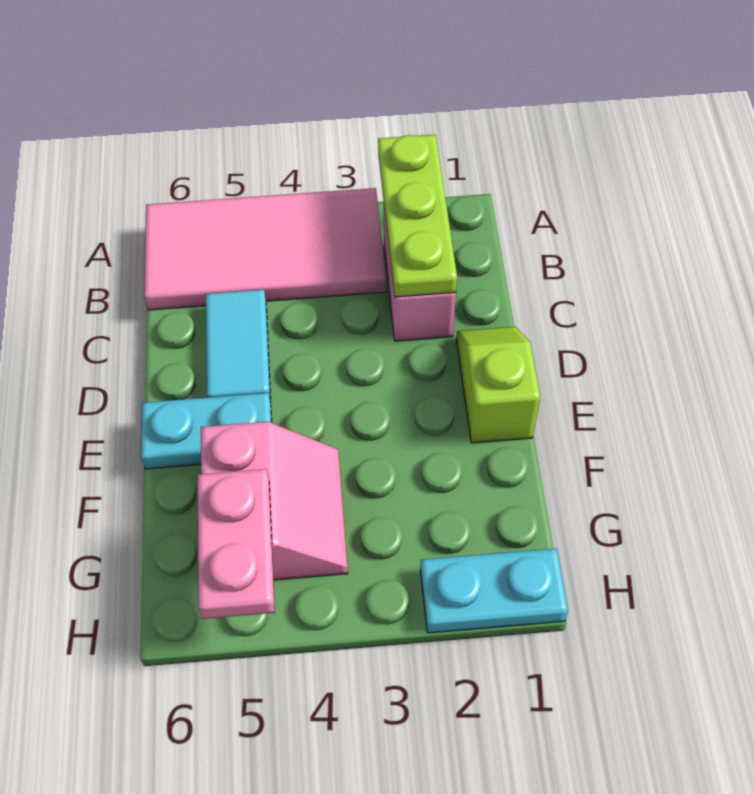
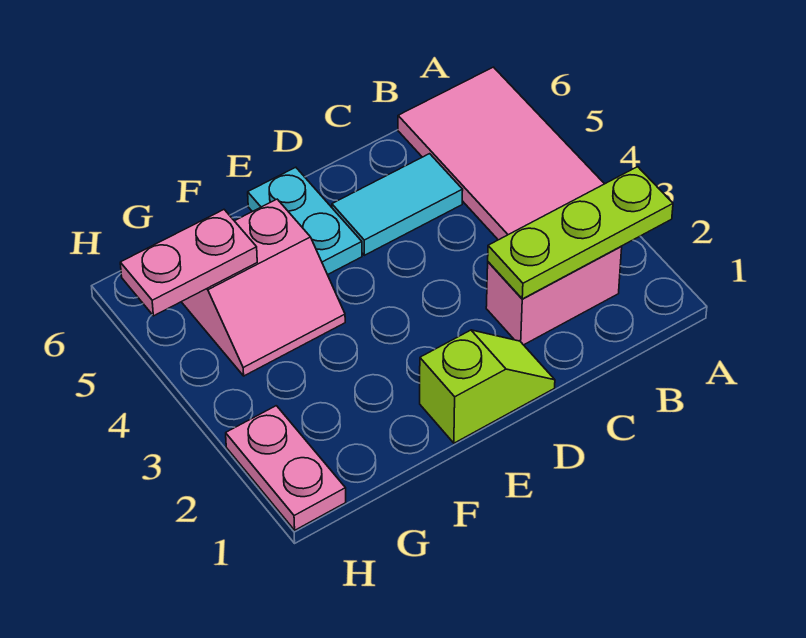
cyan plate H1:H2 level 1 -> pink plate H1:H2 level 1

